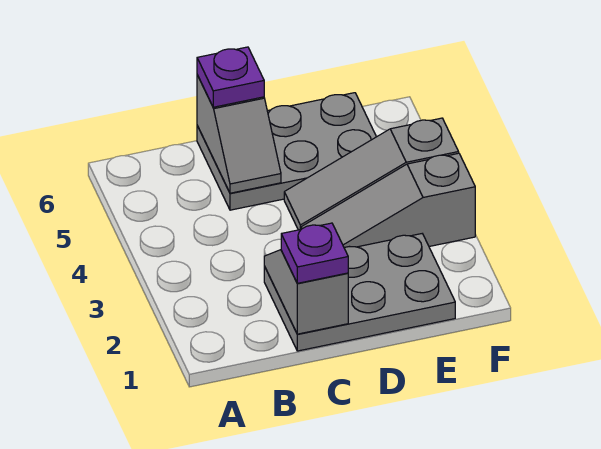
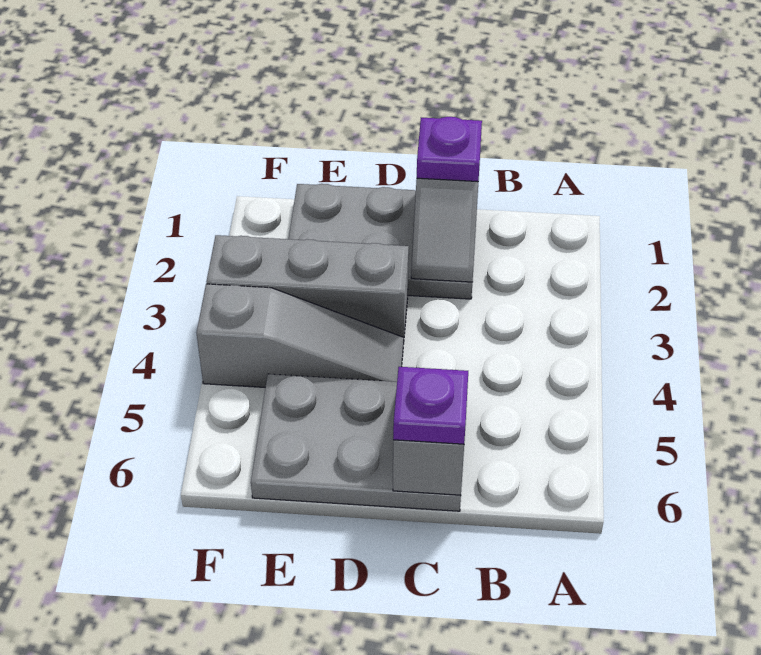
grey slope D3:F3 level 1 top F -> grey brick D3:F3 level 1

